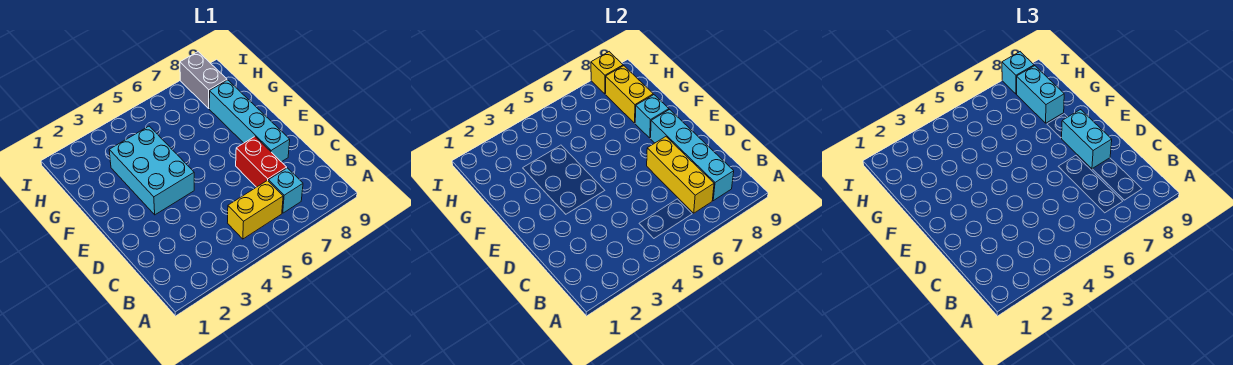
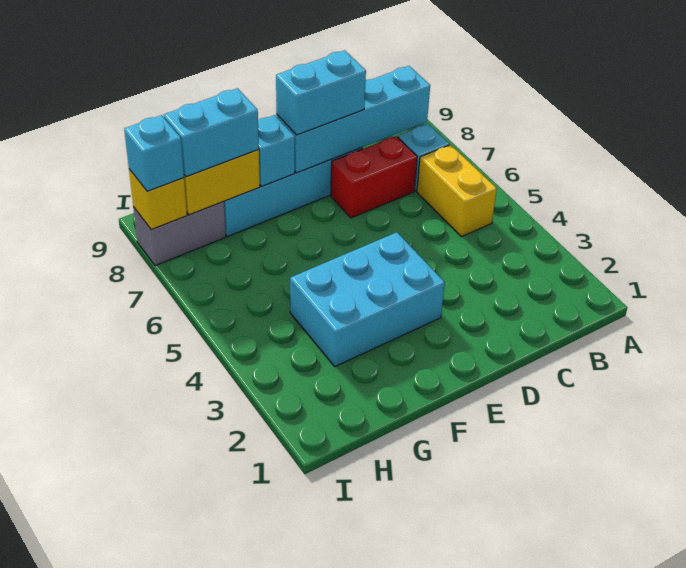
yellow brick B7:D7 level 2 -> none

